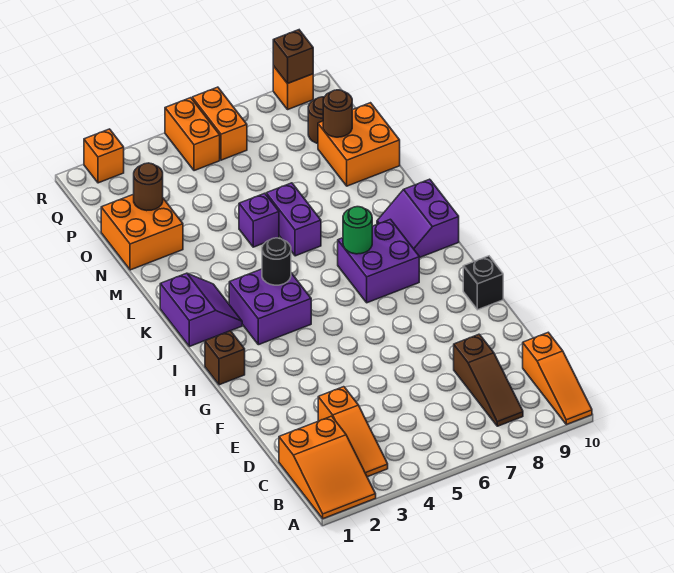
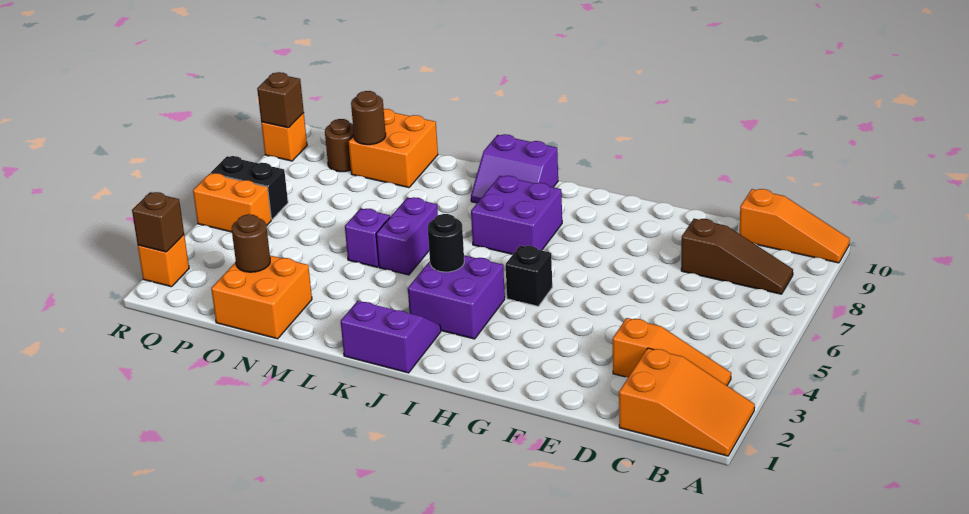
black brick G10 level 1 -> black brick H5 level 1
brown brick H1 level 1 -> brown brick R2 level 2
green round brick J7 level 2 -> none
purple brick L6:M6 level 1 -> purple brick L5:L6 level 1
orange brick Q6:R6 level 1 -> black brick Q6:R6 level 1

